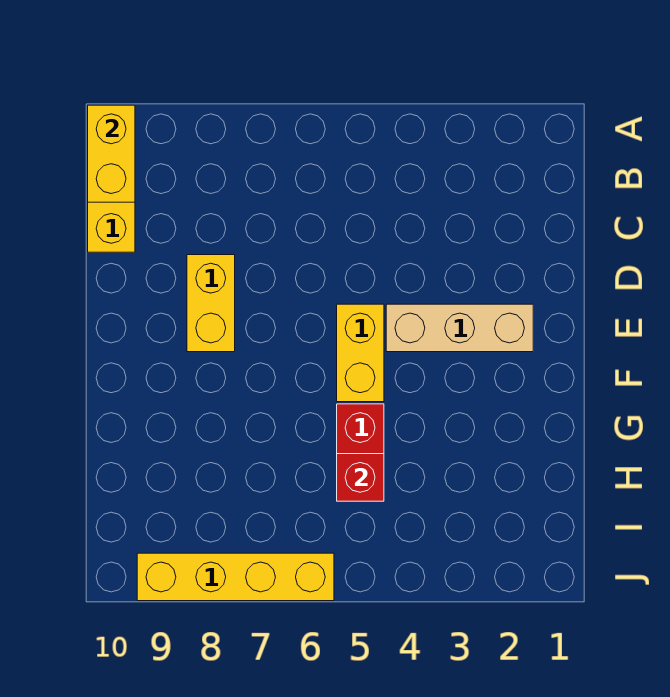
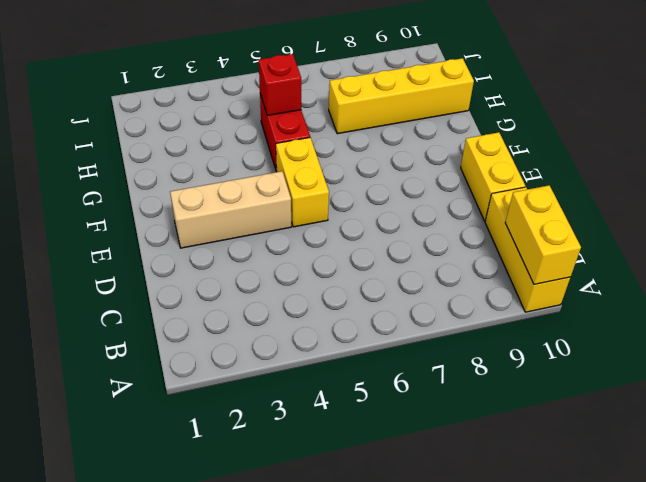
yellow brick D8:E8 level 1 -> yellow brick D10:E10 level 1
yellow brick J6:J9 level 1 -> yellow brick H7:H10 level 1

